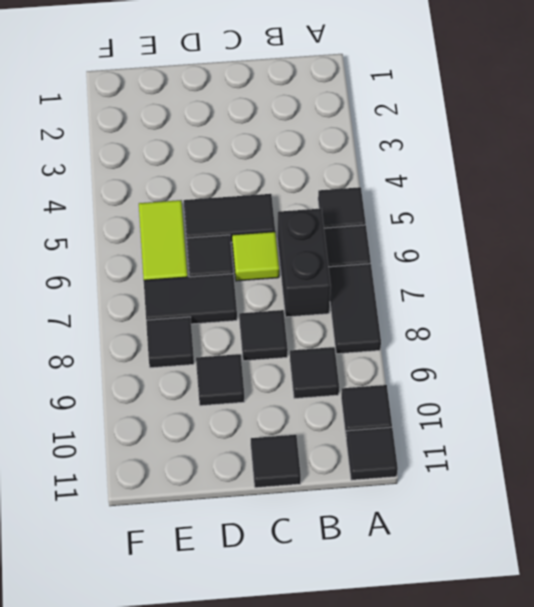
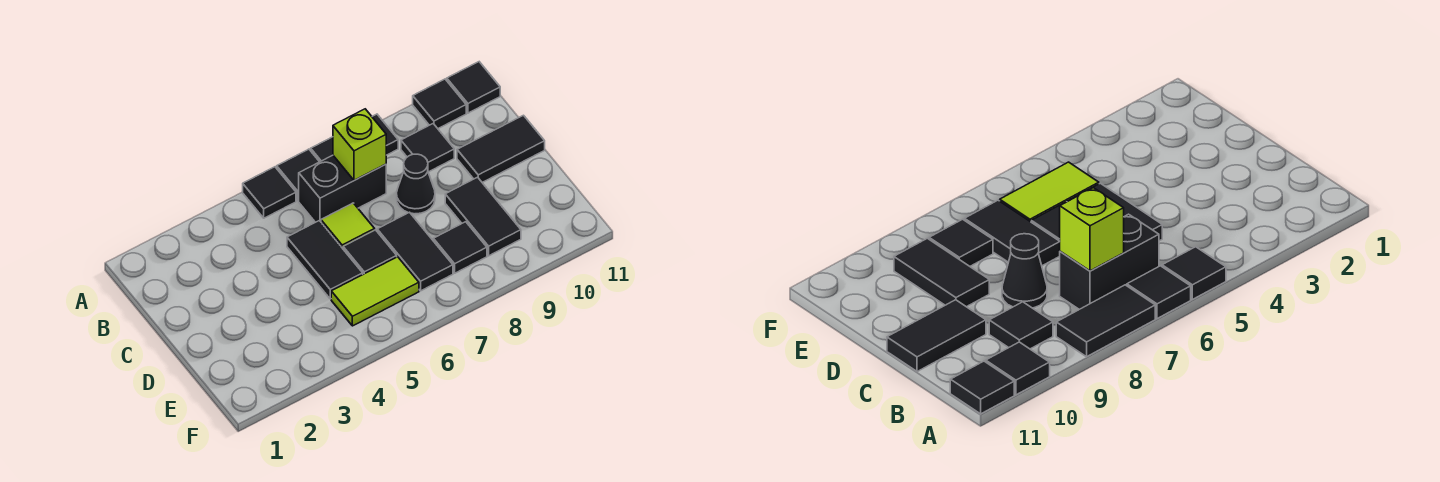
none -> lime brick B7 level 2
black tile C8 level 1 -> black cone C8 level 1
black tile C11 level 1 -> black tile C10:C11 level 1
black tile D9 level 1 -> black tile D9:E9 level 1

